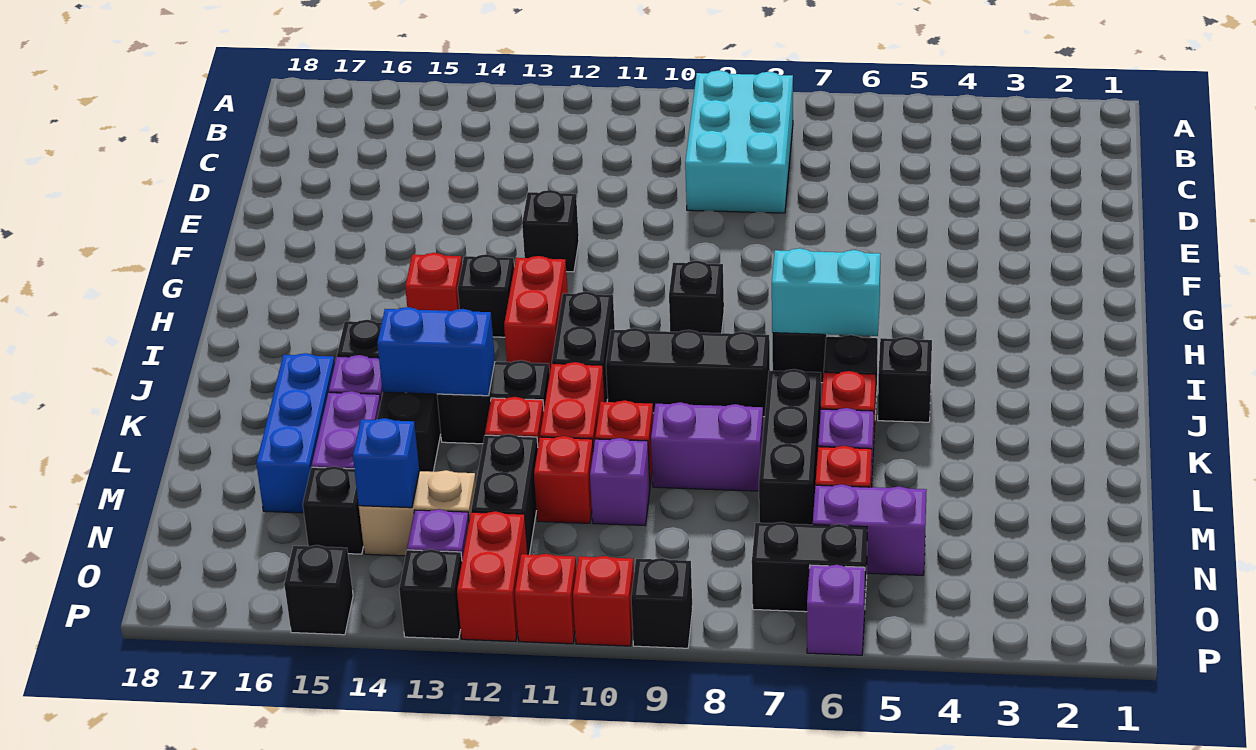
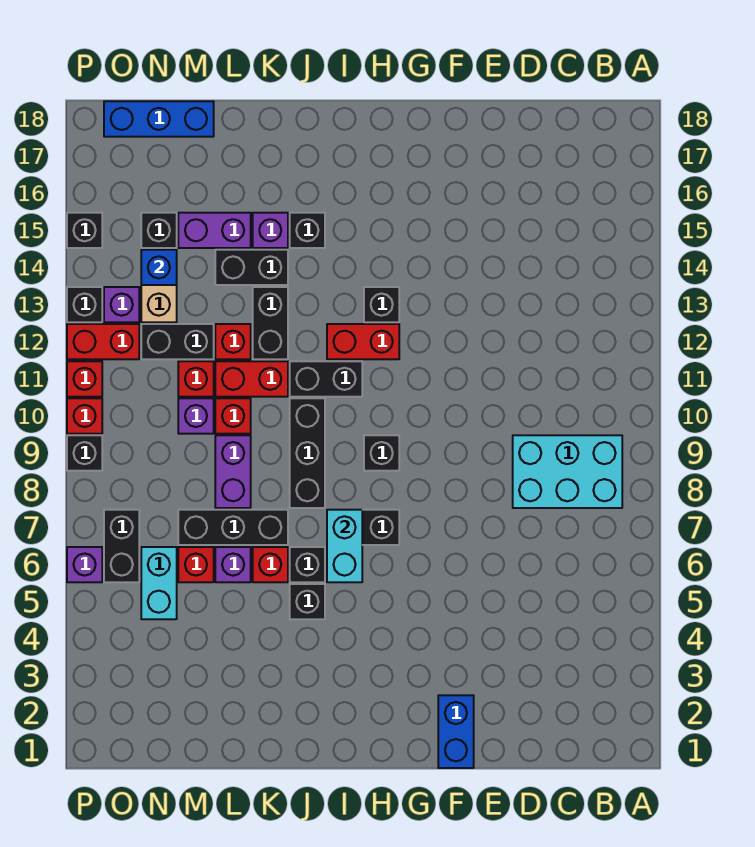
black brick F12 level 1 -> none
red brick H14 level 1 -> none
blue brick K13:K14 level 2 -> blue brick F1:F2 level 1
blue brick K16:M16 level 1 -> blue brick M18:O18 level 1
purple brick N5:N6 level 1 -> cyan brick N5:N6 level 1

